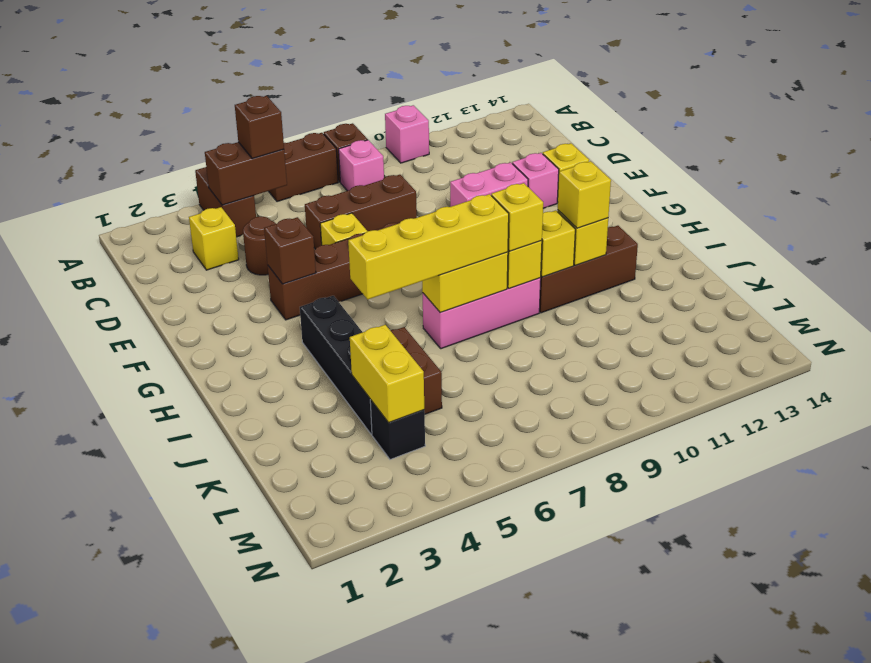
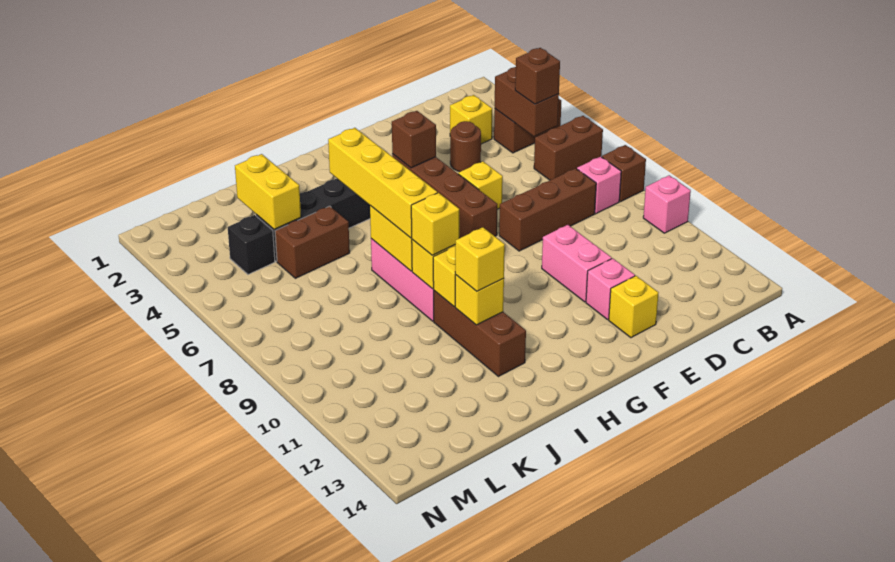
brown brick A6:A7 level 1 -> brown brick A6:B6 level 1
brown brick D6:D8 level 1 -> brown brick C8:E8 level 1
yellow brick K4:L4 level 2 -> yellow brick K3:K4 level 2

